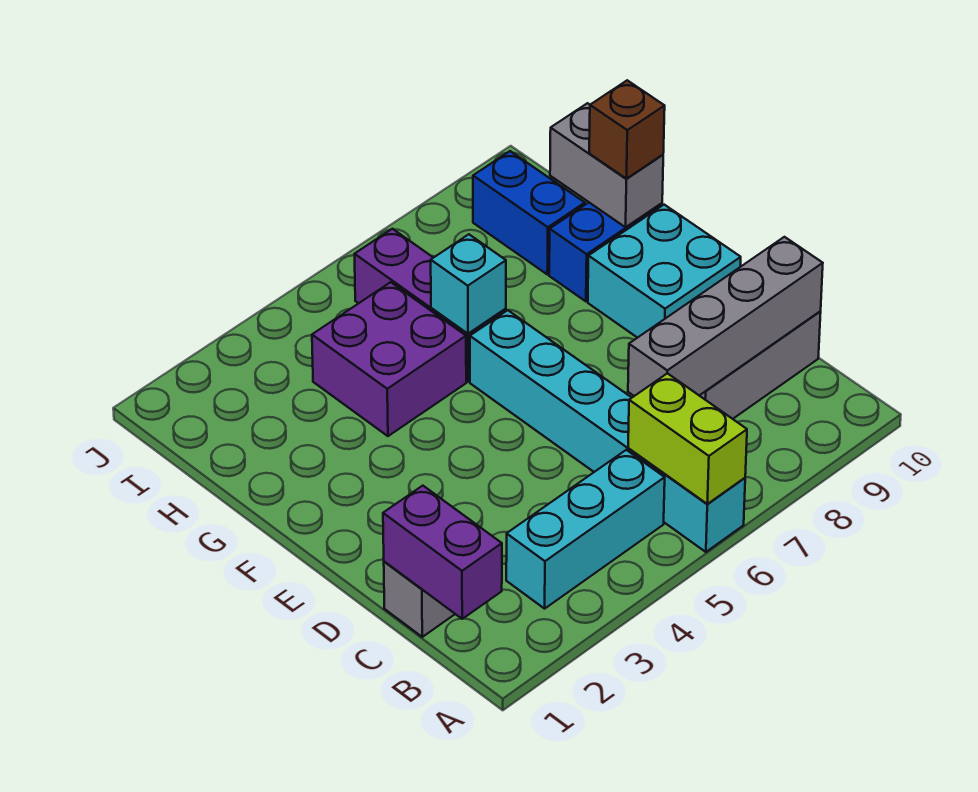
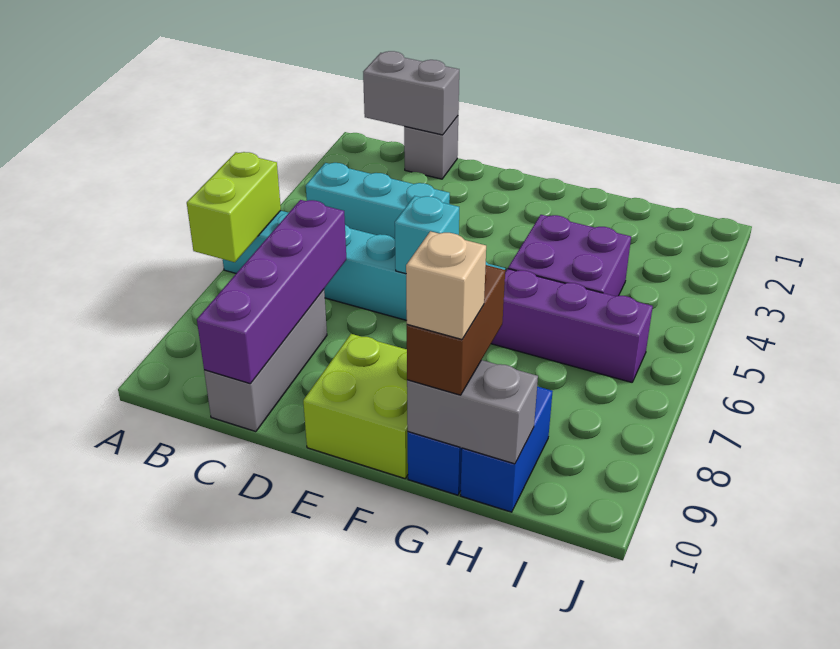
lime brick A6:B6 level 2 -> lime brick A6:A7 level 2
purple brick B1:C1 level 2 -> grey brick B1:C1 level 2
cyan brick B3:B5 level 1 -> cyan brick B4:D4 level 1
grey brick C7:C10 level 2 -> purple brick C7:C10 level 2
cyan brick E9:F10 level 1 -> lime brick E9:F10 level 1
cyan brick G6 level 2 -> cyan brick E6 level 2
brown brick G10 level 3 -> brown brick G9:G10 level 3
none -> tan brick G10 level 4
blue brick H9:I9 level 1 -> blue brick H9:H10 level 1

